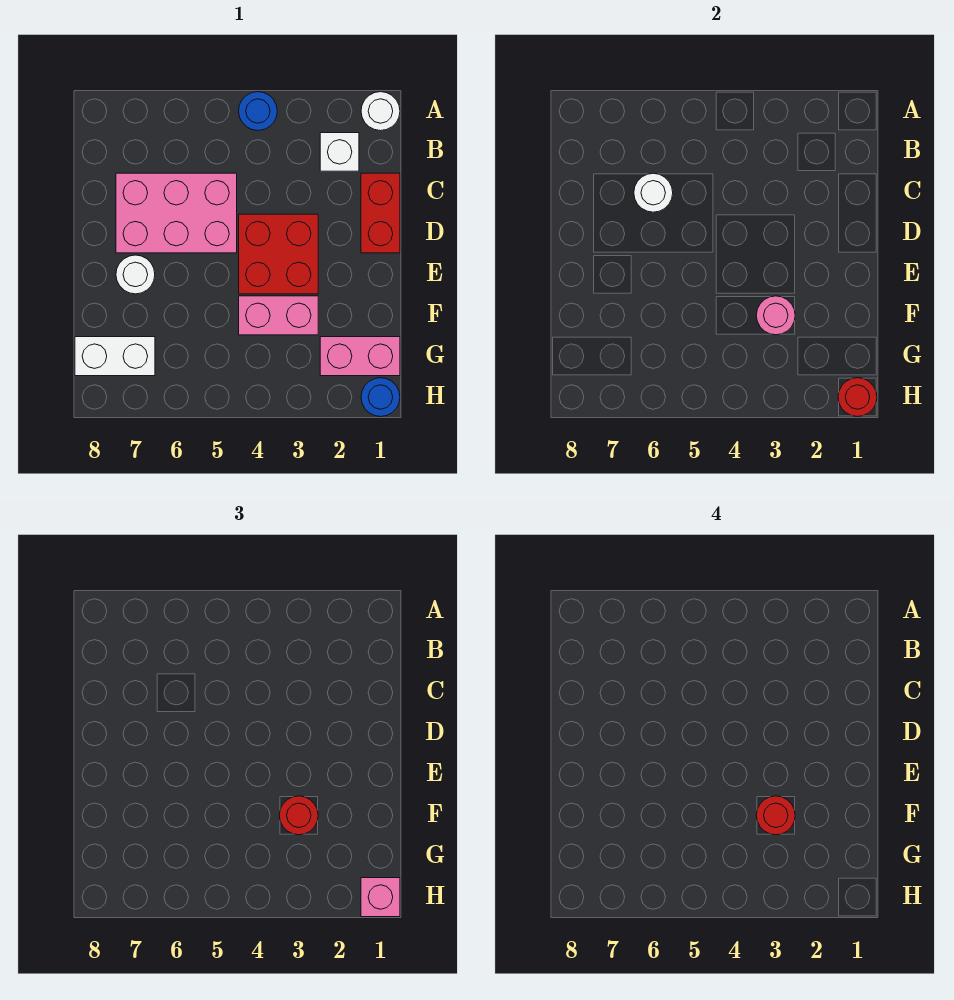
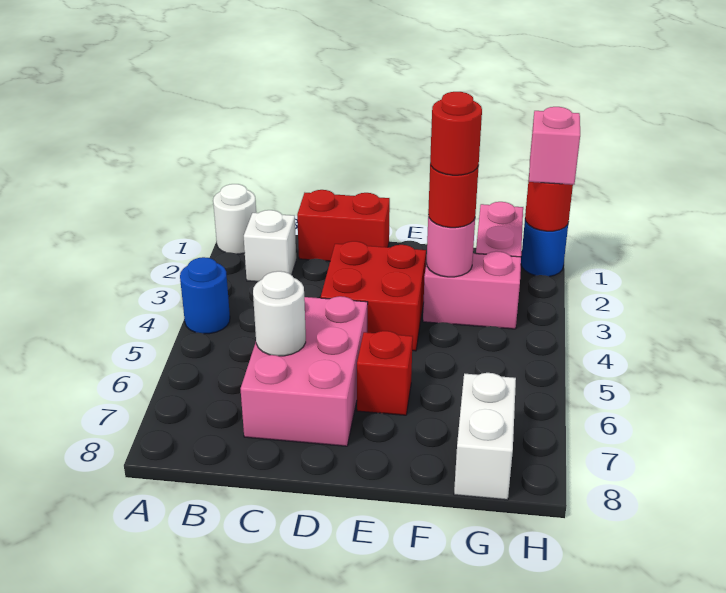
none -> red brick E6 level 1
white round brick E7 level 1 -> none
pink brick F3:F4 level 1 -> pink brick F3:G3 level 1

